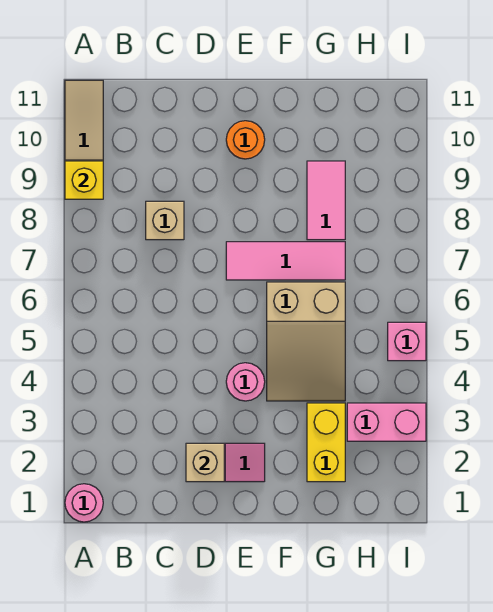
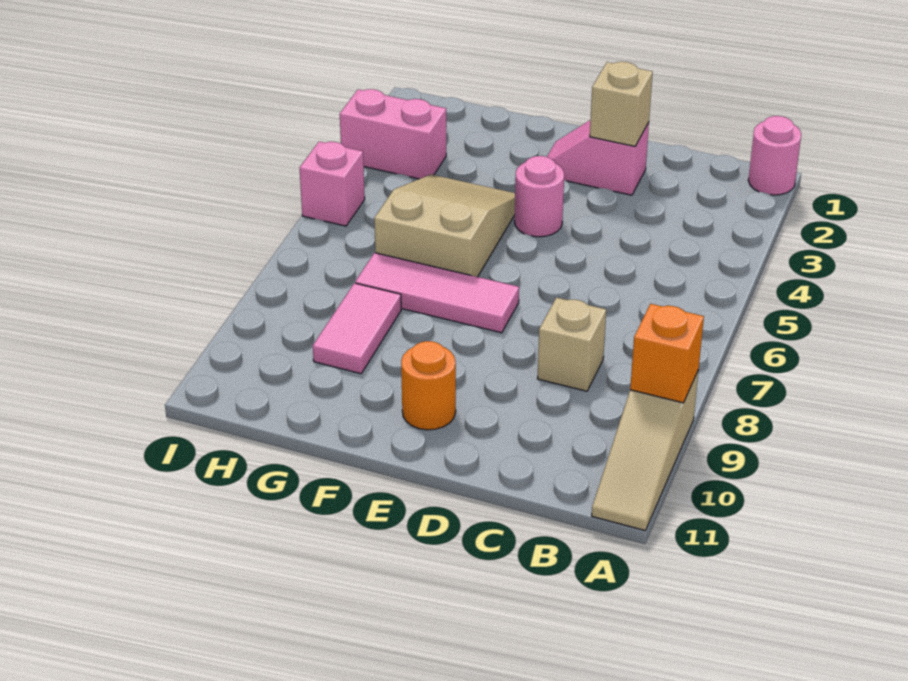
yellow brick A9 level 2 -> orange brick A9 level 2
yellow brick G2:G3 level 1 -> none

